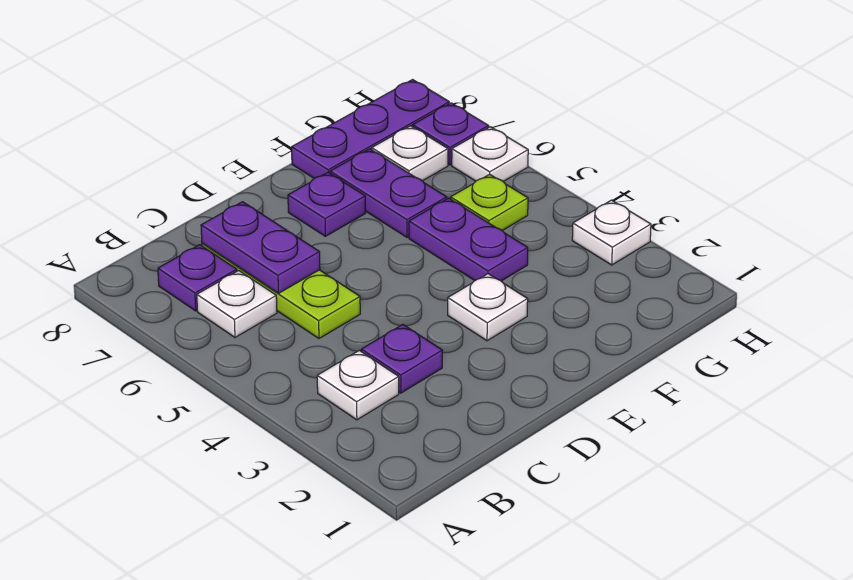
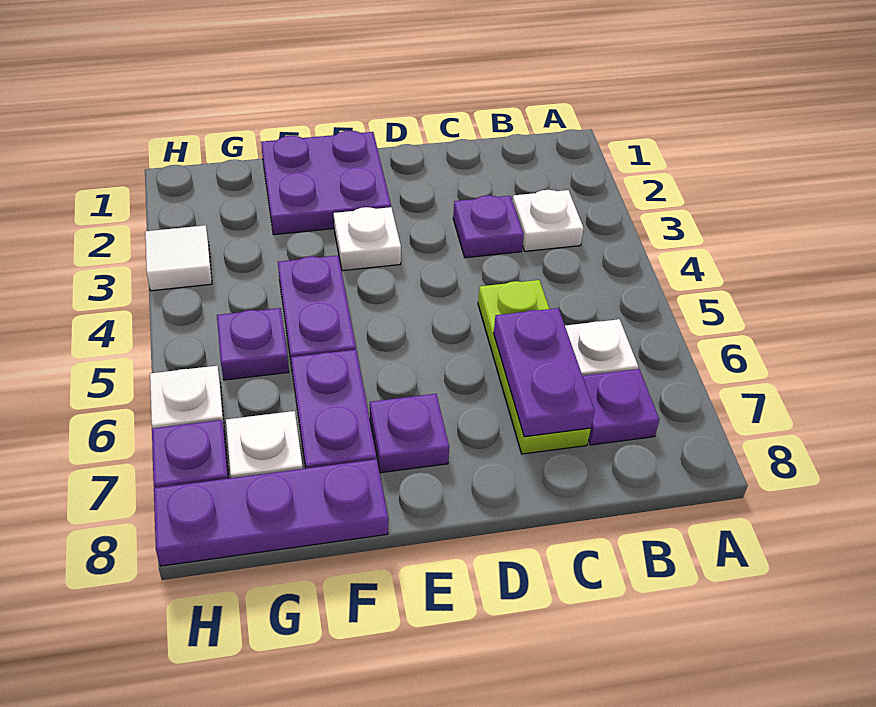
none -> purple plate E1:F2 level 1
lime plate G5 level 1 -> purple plate G5 level 1
white plate H3 level 1 -> white tile H3 level 1

